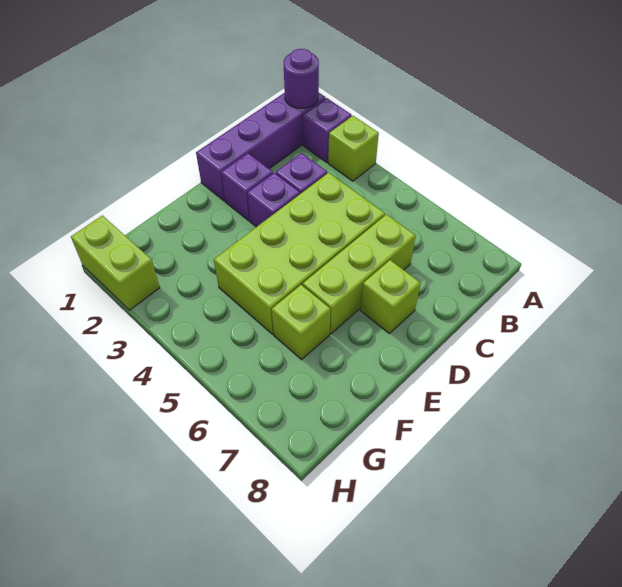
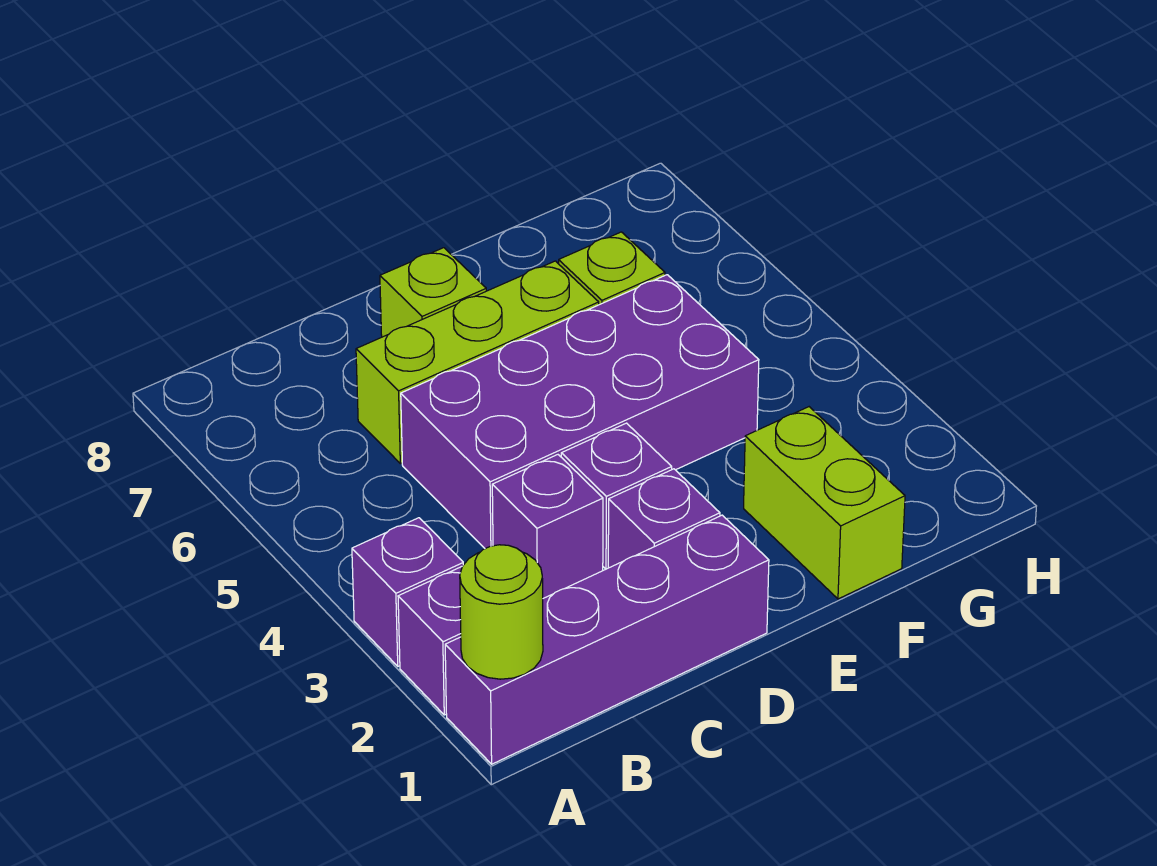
purple round brick A1 level 2 -> lime round brick A1 level 2
lime brick A3 level 1 -> purple brick A3 level 1
lime brick C4:F5 level 1 -> purple brick C4:F5 level 1
lime brick H1:H2 level 1 -> lime brick F1:F2 level 1

